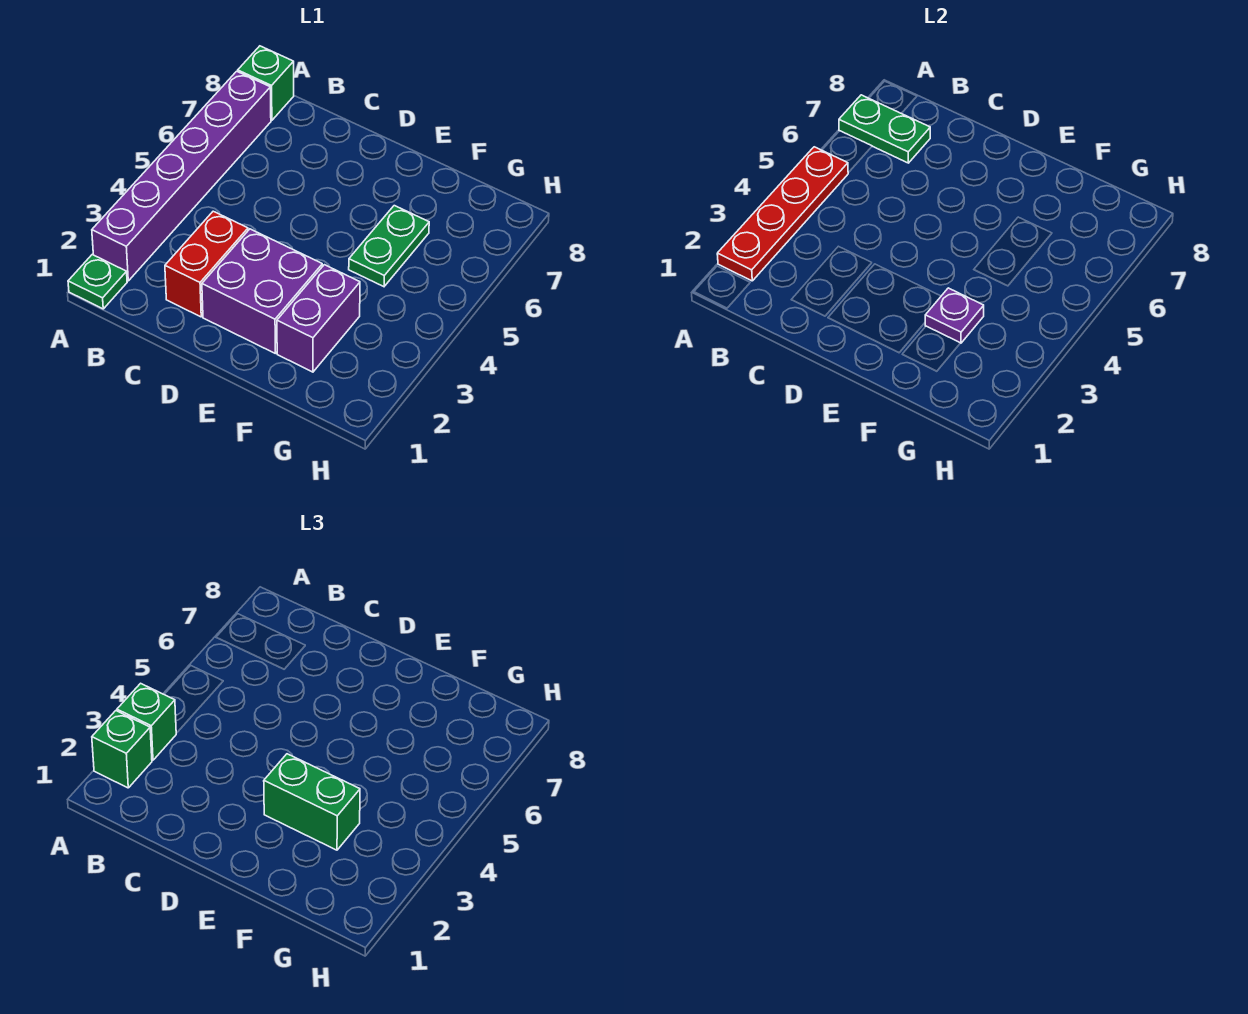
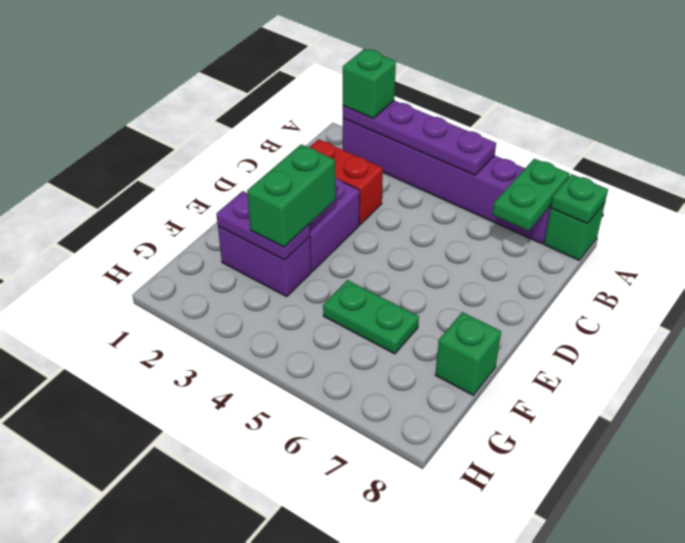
green plate A1 level 1 -> green plate A8 level 2
red plate A2:A5 level 2 -> purple plate A2:A5 level 2
green brick A3 level 3 -> green brick F8 level 1
purple plate F3 level 2 -> purple plate F2:F3 level 2

